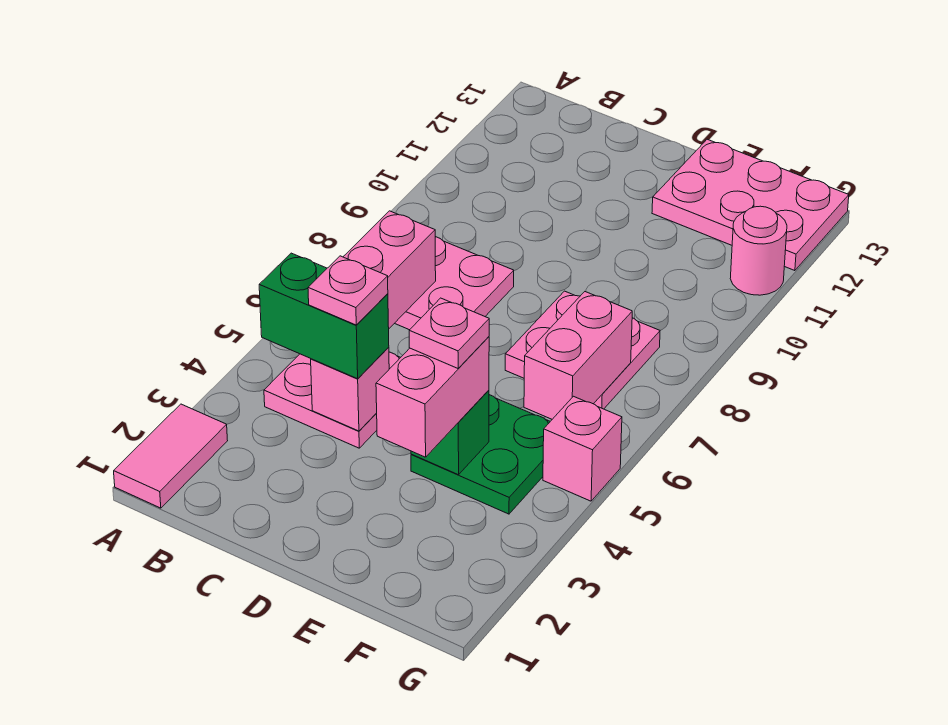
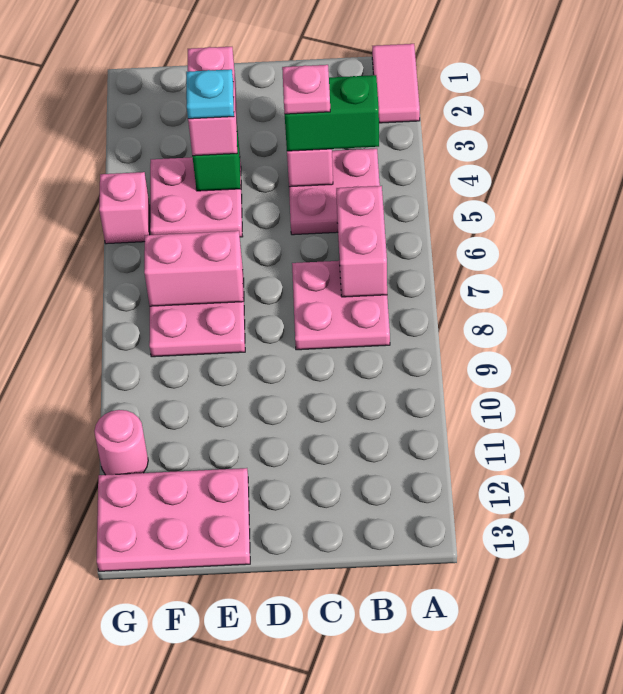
green plate E4:F5 level 1 -> pink plate E4:F5 level 1
pink plate E4 level 4 -> cyan plate E4 level 4
pink brick F6:F7 level 2 -> pink brick E7:F7 level 2

